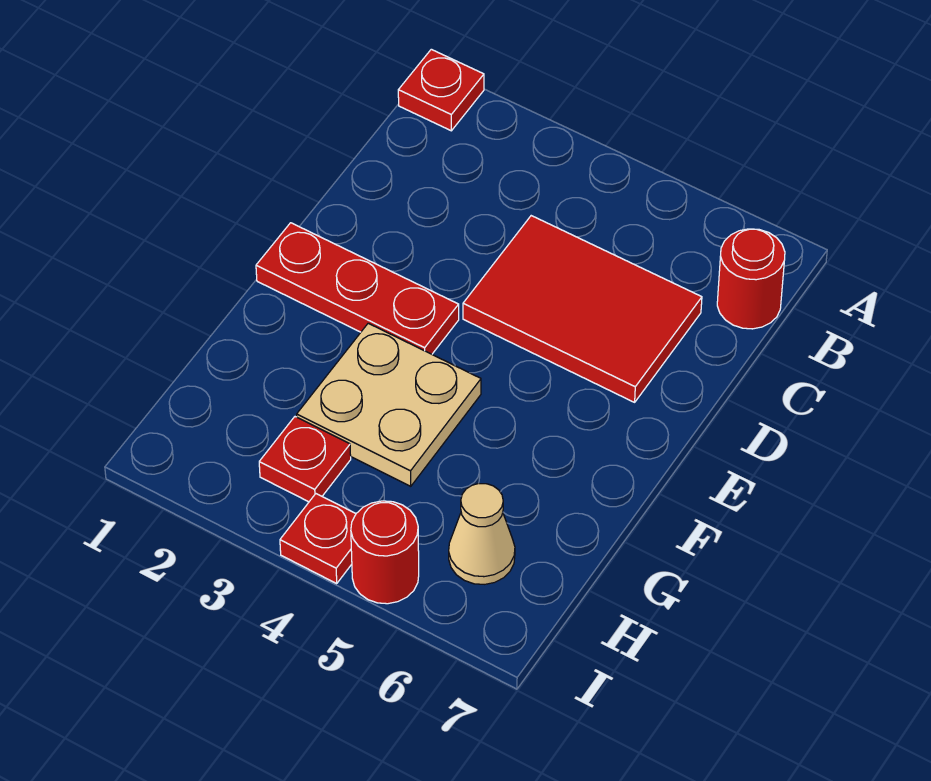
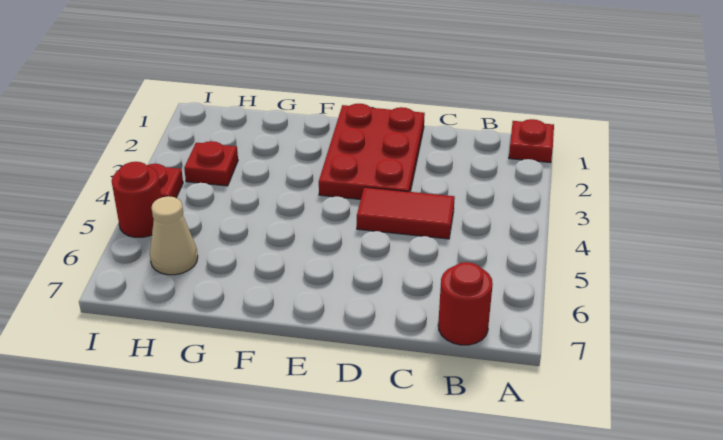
red tile C4:D6 level 1 -> red tile C4:D4 level 1
red plate E1:E3 level 1 -> red plate D1:E3 level 1
tan plate F3:G4 level 1 -> none

